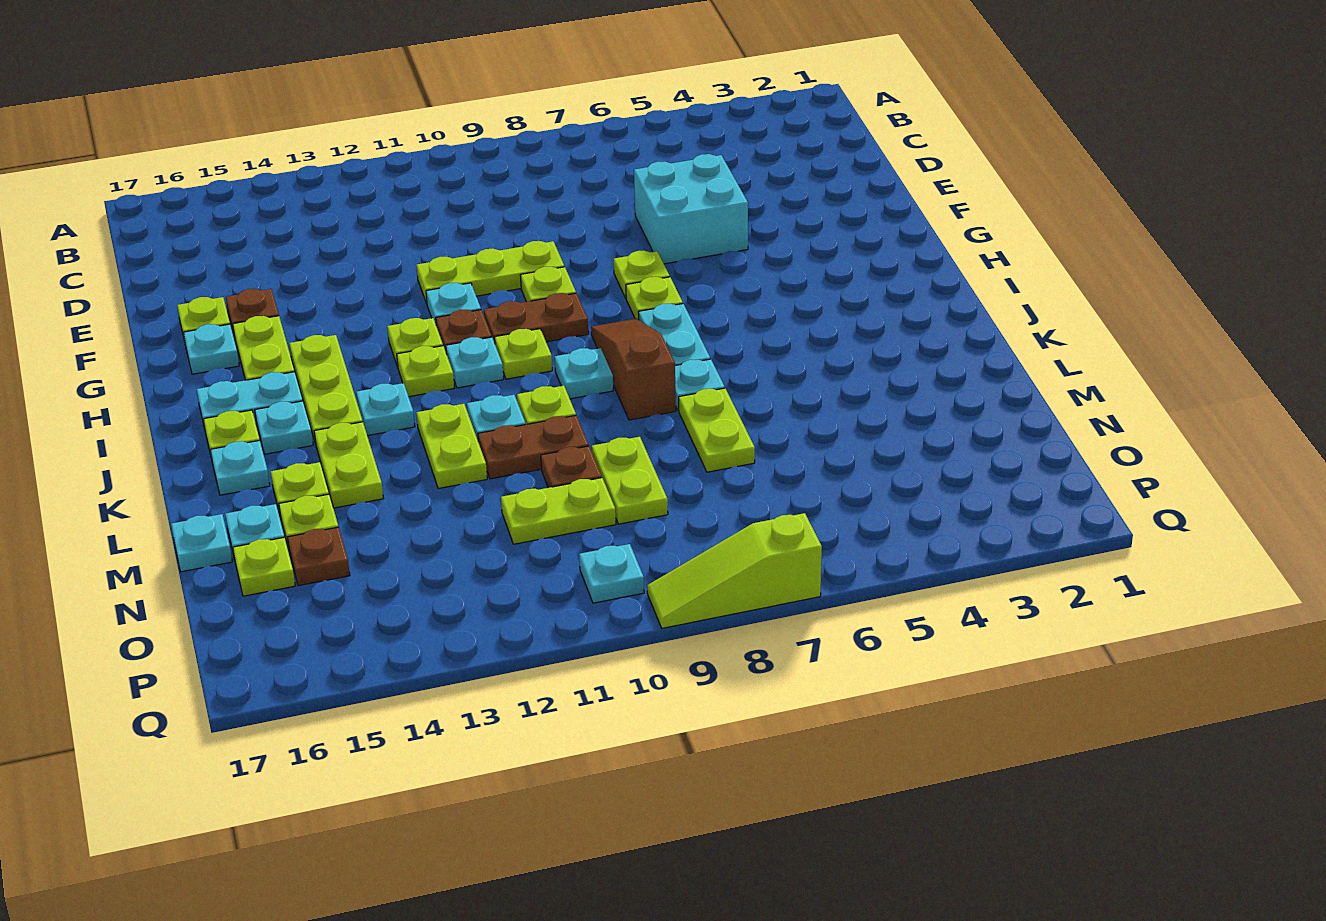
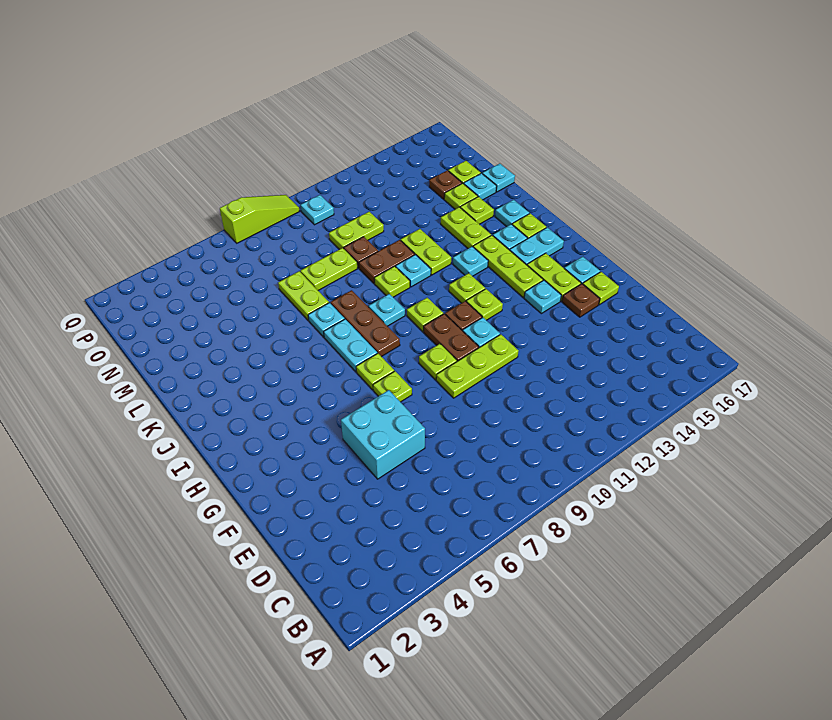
brown plate H9:H10 level 1 -> brown plate G10:H10 level 1
brown slope I8:K8 level 1 top K -> brown plate I8:K8 level 1
cyan plate I11 level 1 -> cyan plate G14 level 1
lime plate M9:N9 level 1 -> lime plate M8:M9 level 1

